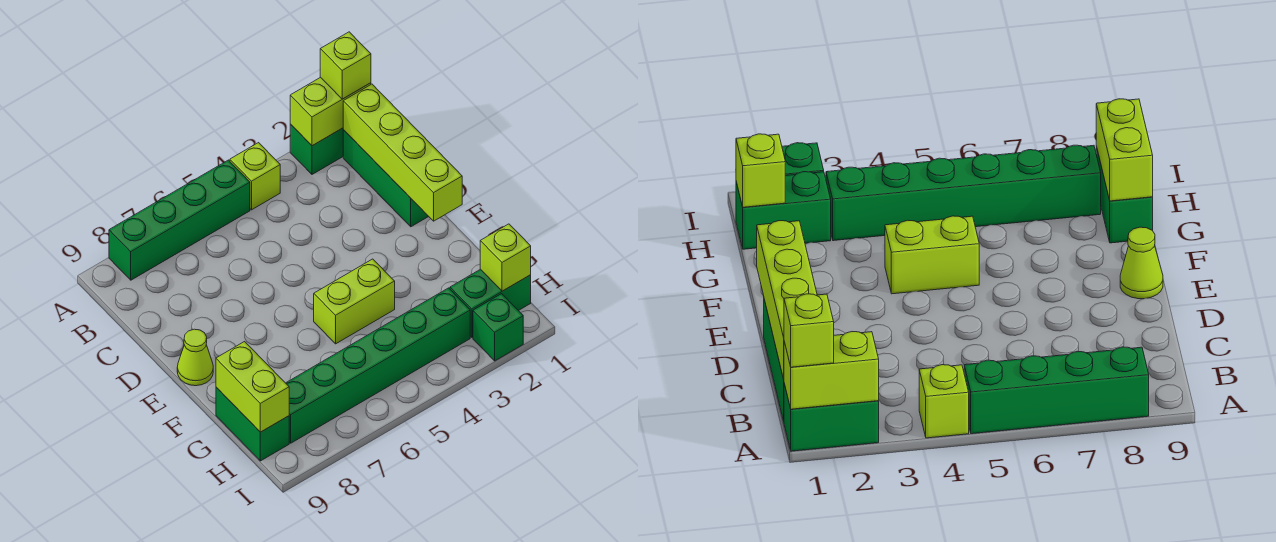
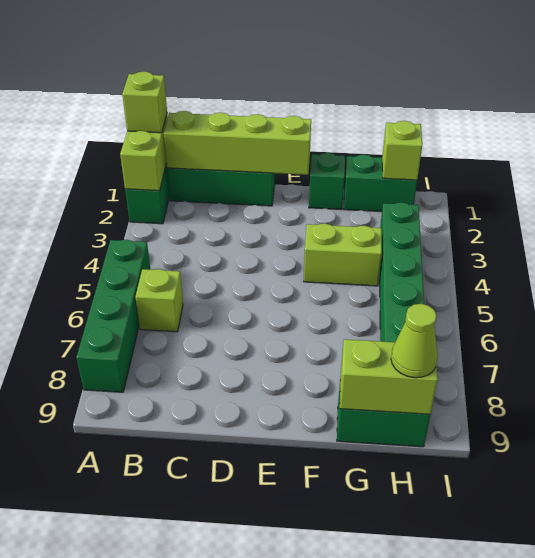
lime brick A4 level 1 -> lime brick B6 level 1
lime cone E9 level 1 -> lime cone H9 level 3
lime brick F4:F5 level 1 -> lime brick F4:G4 level 1
green brick H1:H2 level 1 -> green brick G1:H1 level 1
green brick I2 level 1 -> green brick F1 level 1

